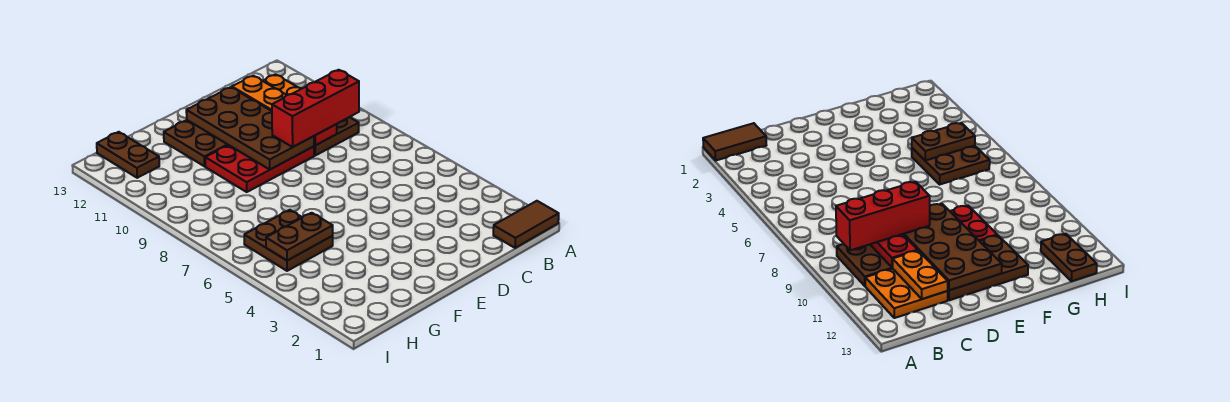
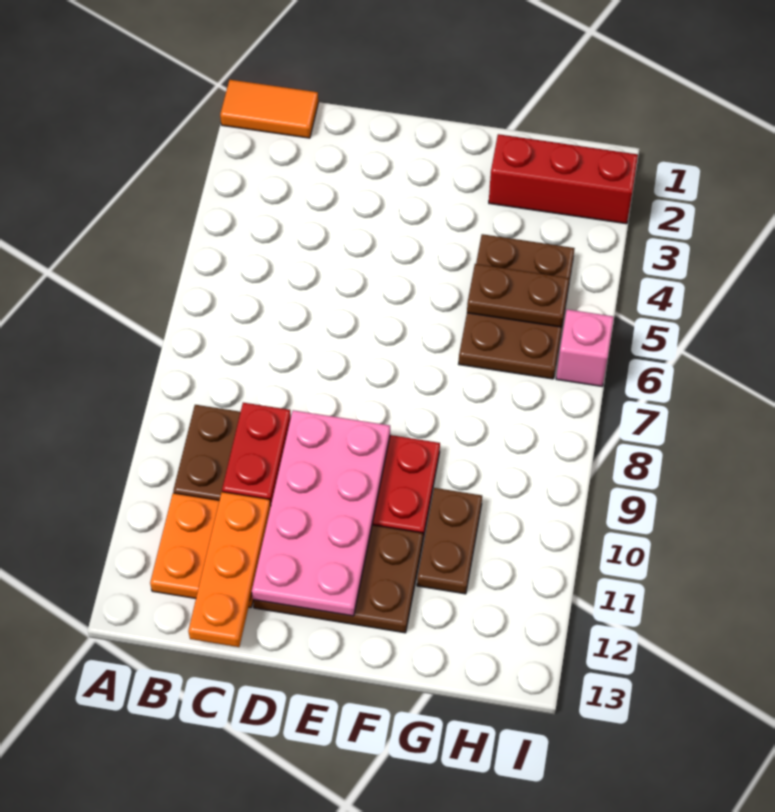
brown tile A1:B1 level 1 -> orange tile A1:B1 level 1
red brick B9:D9 level 3 -> red brick G2:I2 level 1
orange plate C11:C12 level 2 -> orange plate C11:C13 level 2
brown plate D9:E12 level 2 -> pink plate D9:E12 level 2
brown plate G5:H6 level 1 -> brown plate G4:H6 level 1
brown plate H12:H13 level 1 -> brown plate G10:G11 level 1
none -> pink brick I6 level 1

